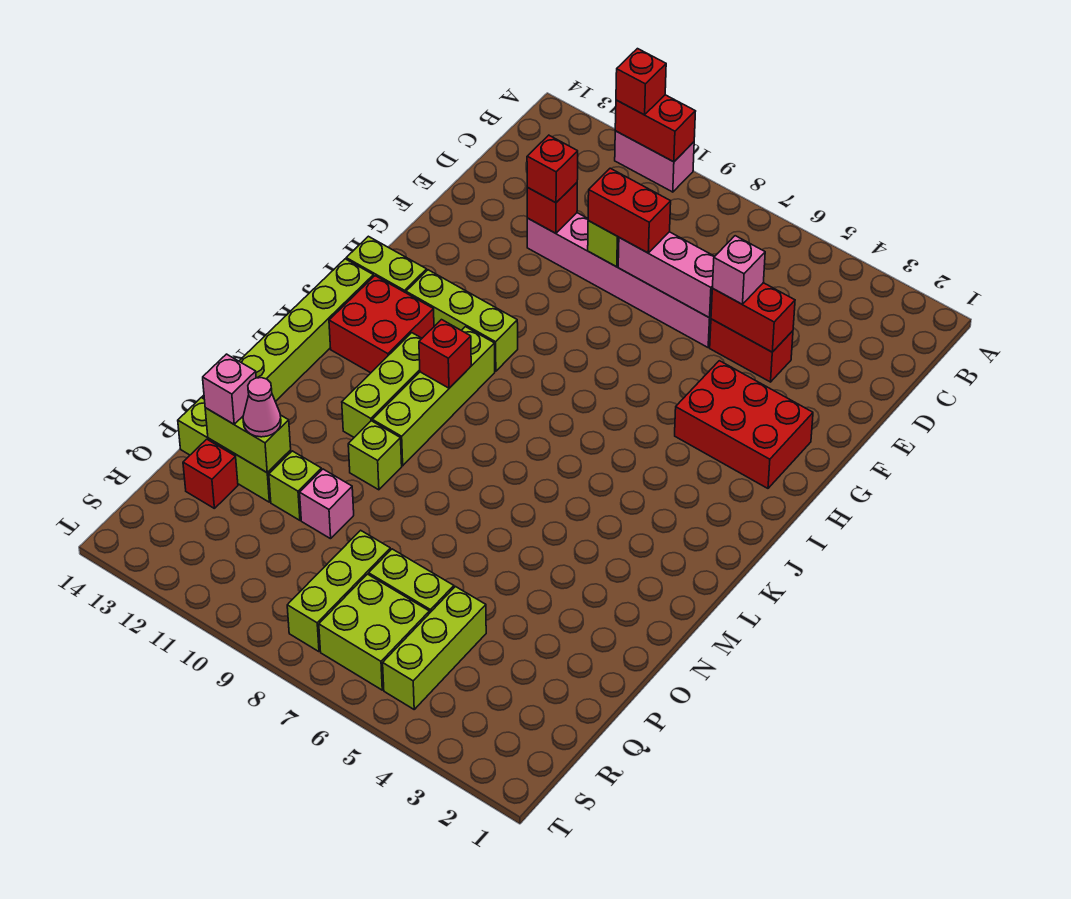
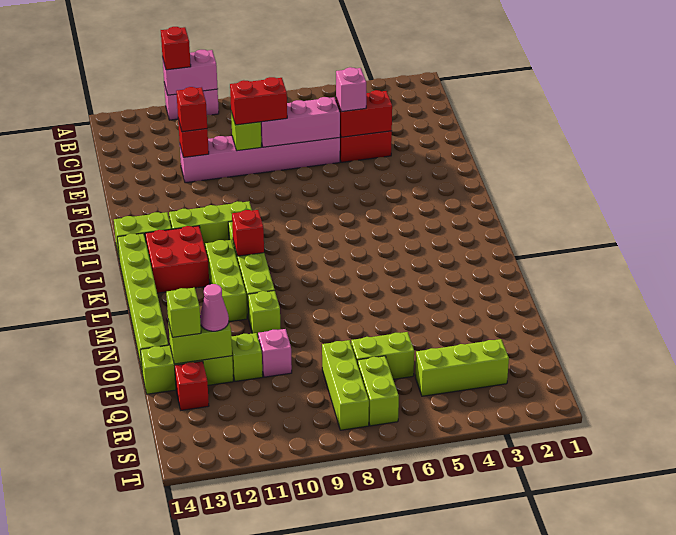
red brick A10:A11 level 2 -> pink brick A10:A11 level 2
red brick G2:H4 level 1 -> none
pink brick P13 level 3 -> lime brick P13 level 3
lime brick Q5:S5 level 1 -> lime brick R3:R5 level 1
lime brick R6:S7 level 1 -> lime brick R7:S7 level 1

